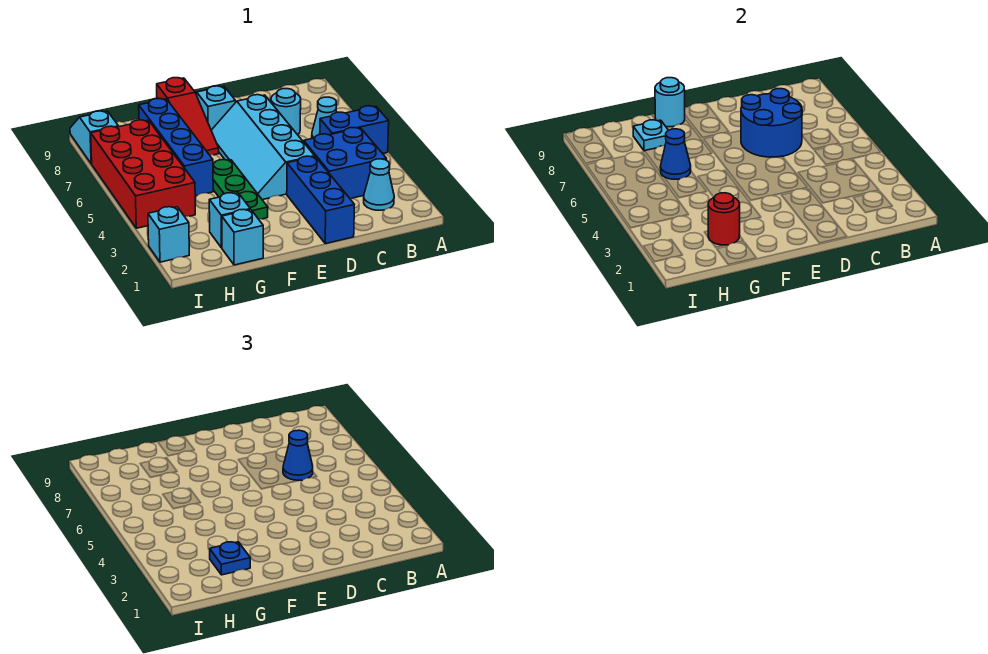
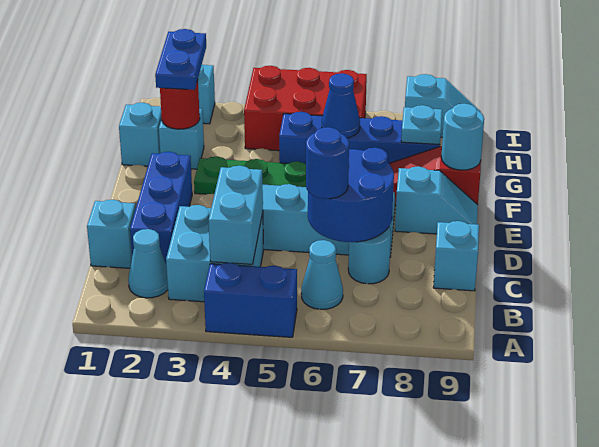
blue brick A5:B5 level 1 -> blue brick A4:A5 level 1
blue brick B3:C4 level 1 -> cyan brick B3:C4 level 1
none -> cyan brick B4:C4 level 2
none -> cyan brick C1 level 1
blue cone C6 level 3 -> blue round brick C6 level 3
none -> cyan brick C9 level 1
blue brick D1:D3 level 1 -> blue brick C2:E2 level 1
blue plate G2 level 3 -> blue plate G2:H2 level 3
red brick H4:I7 level 1 -> red brick H4:I6 level 1

